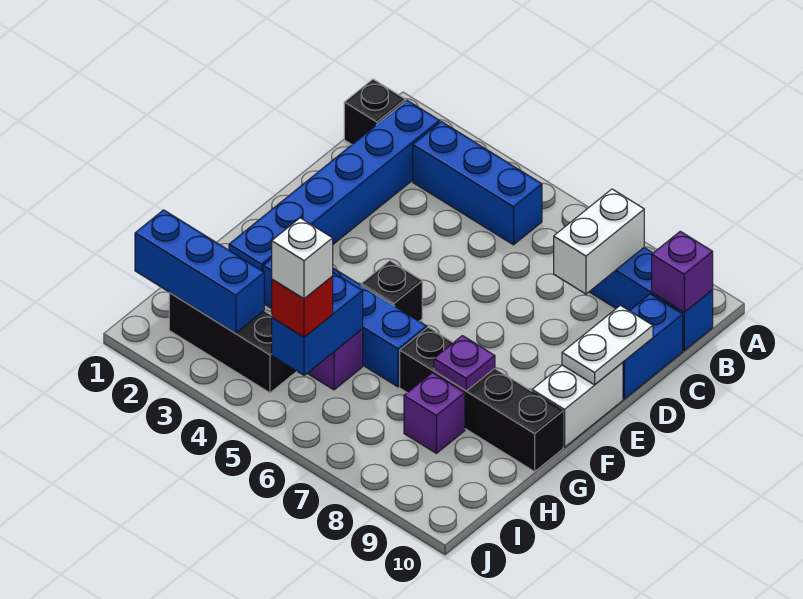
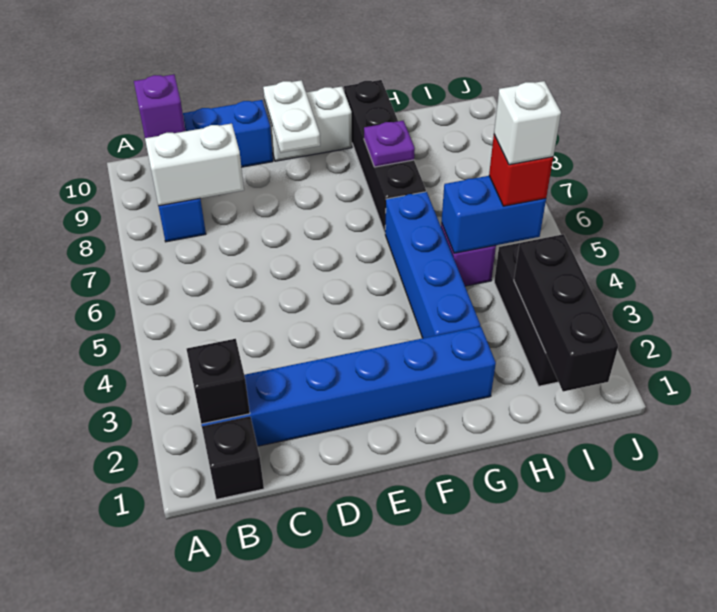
blue brick B3:B5 level 1 -> none
white plate D10:E10 level 2 -> white plate E9:E10 level 2
black brick F5 level 1 -> black brick B2 level 2
purple brick H8 level 1 -> none
blue brick I1:I3 level 2 -> black brick I1:I3 level 2

